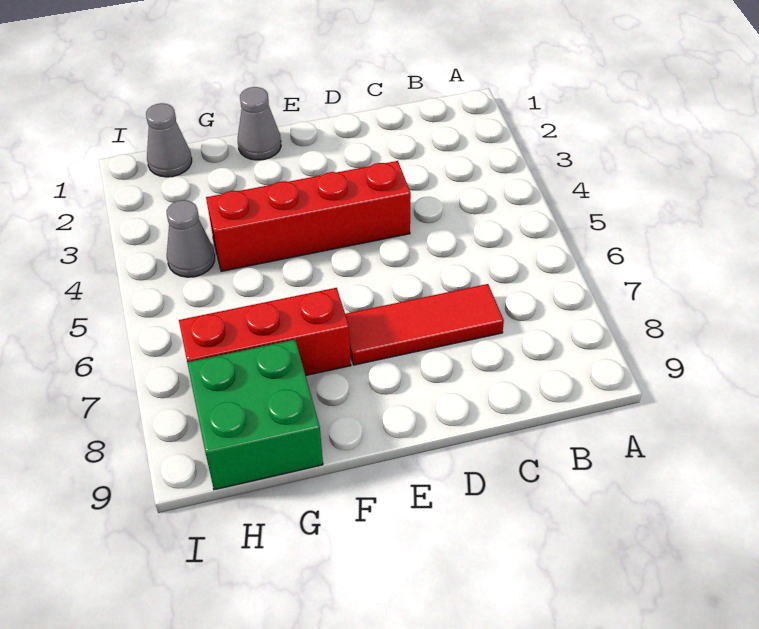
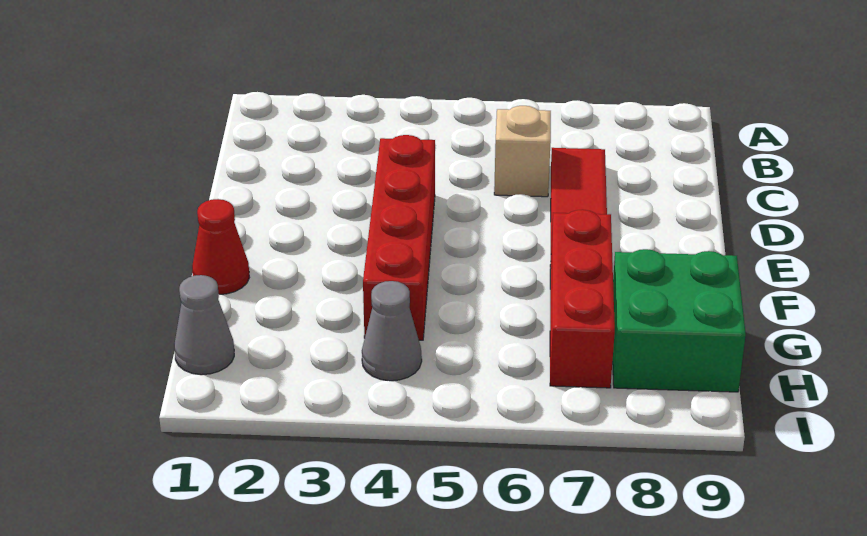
none -> tan brick C6 level 1
grey cone F1 level 1 -> red cone F1 level 1

